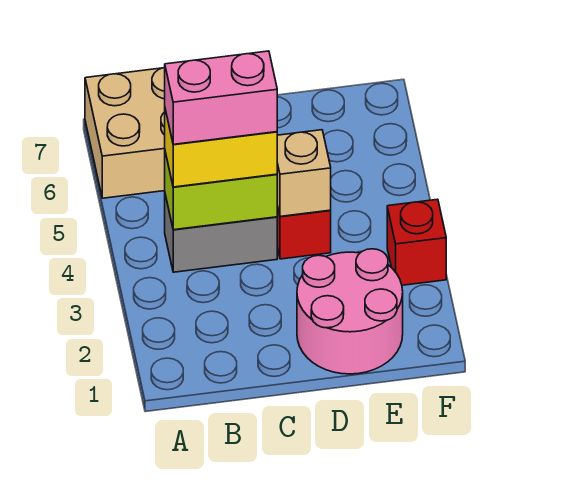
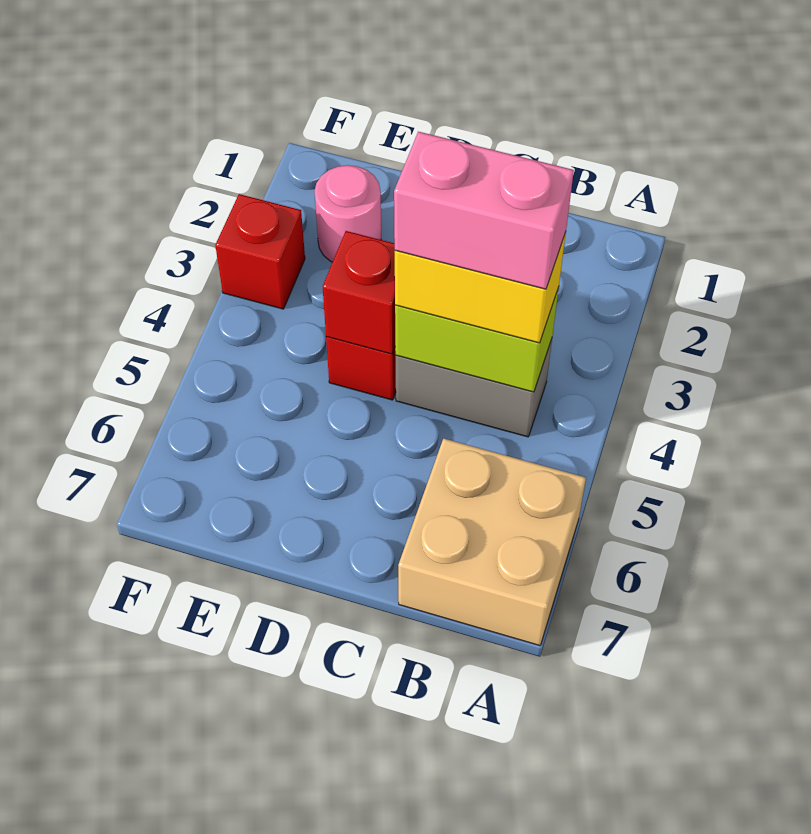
pink round brick D1:E2 level 1 -> pink round brick E2 level 1
tan brick D4 level 2 -> red brick D4 level 2

